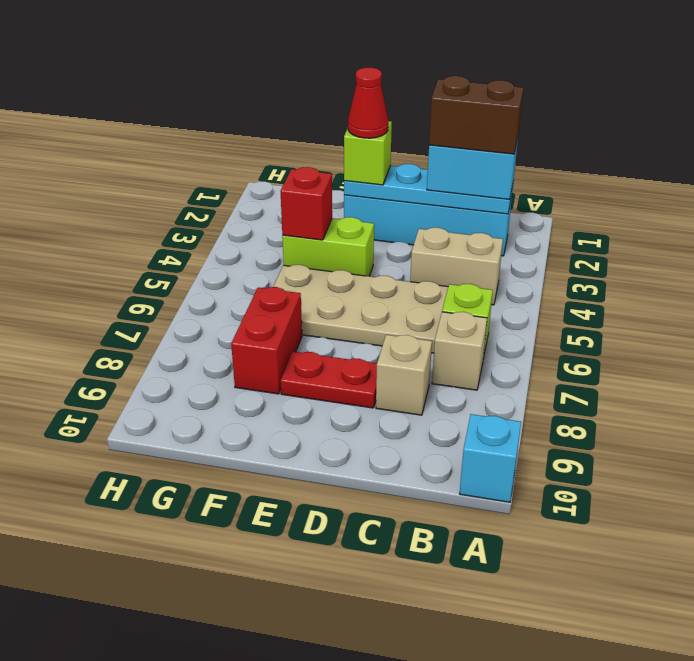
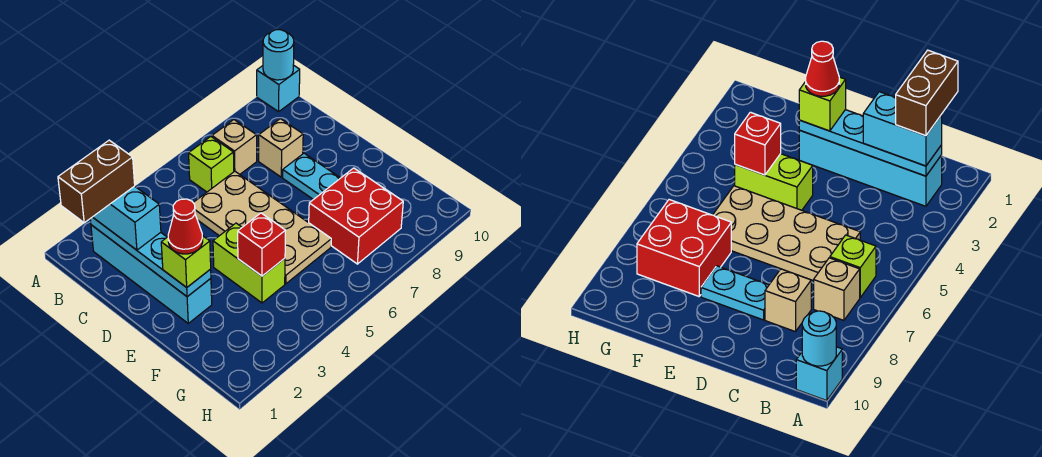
none -> cyan round brick A10 level 2
brown brick B2:C2 level 4 -> brown brick B1:B2 level 4
tan brick B4:C4 level 1 -> none
red plate D8:E8 level 1 -> cyan plate D8:E8 level 1
red brick F7:F8 level 1 -> red brick F7:G8 level 1

